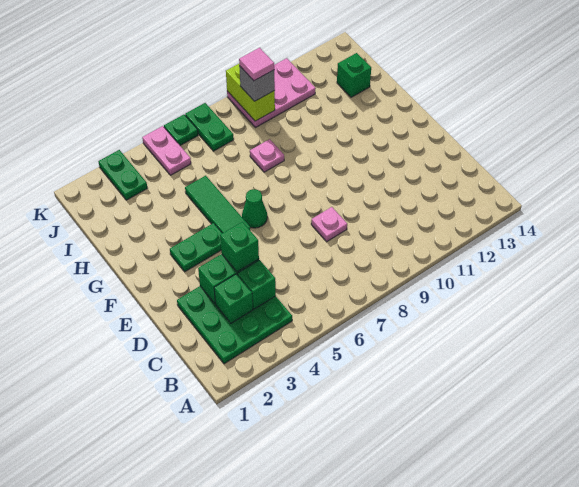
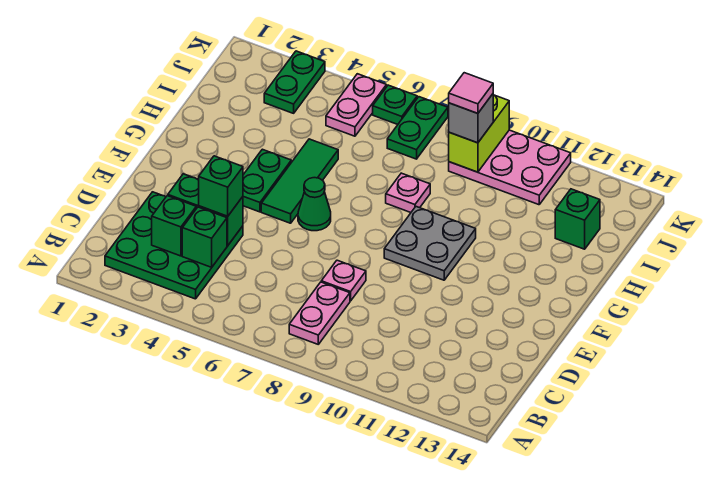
none -> pink plate B8:C8 level 1
green plate F3:F4 level 1 -> green plate F4:G4 level 1
none -> grey plate F9:G10 level 1

